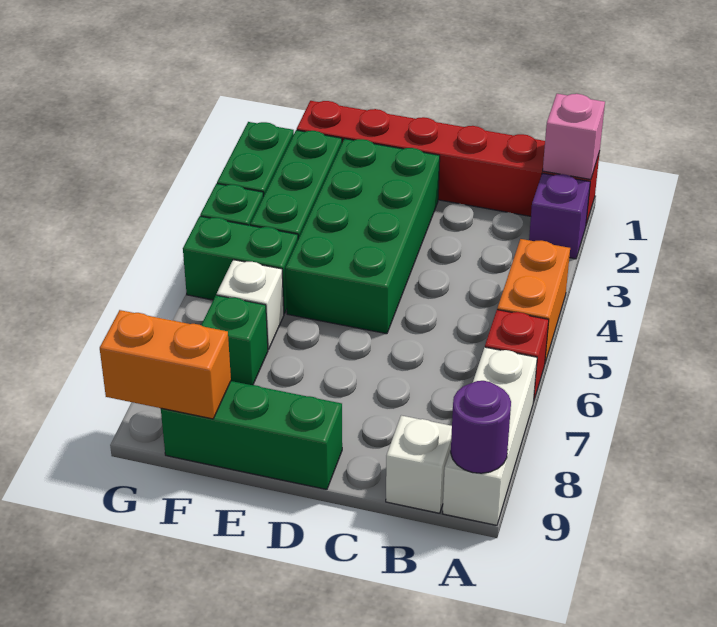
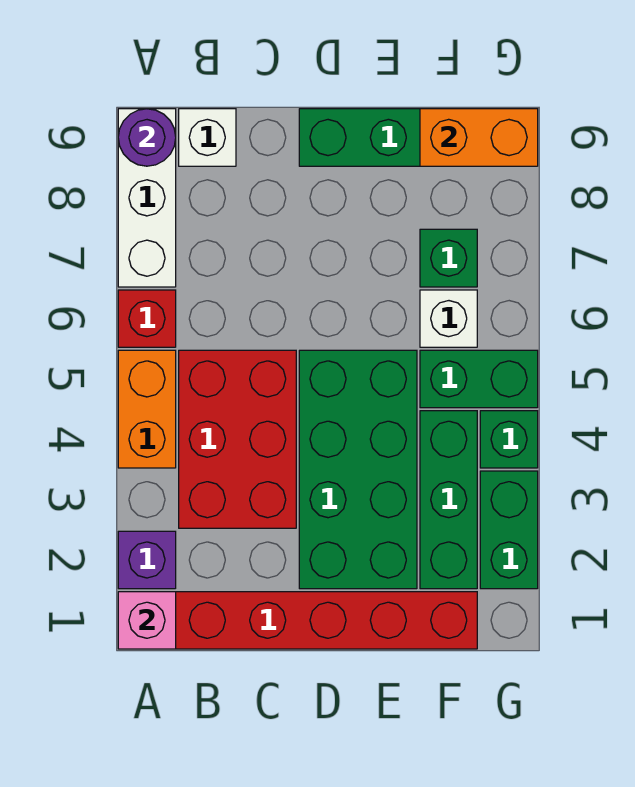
none -> red brick B3:C5 level 1

